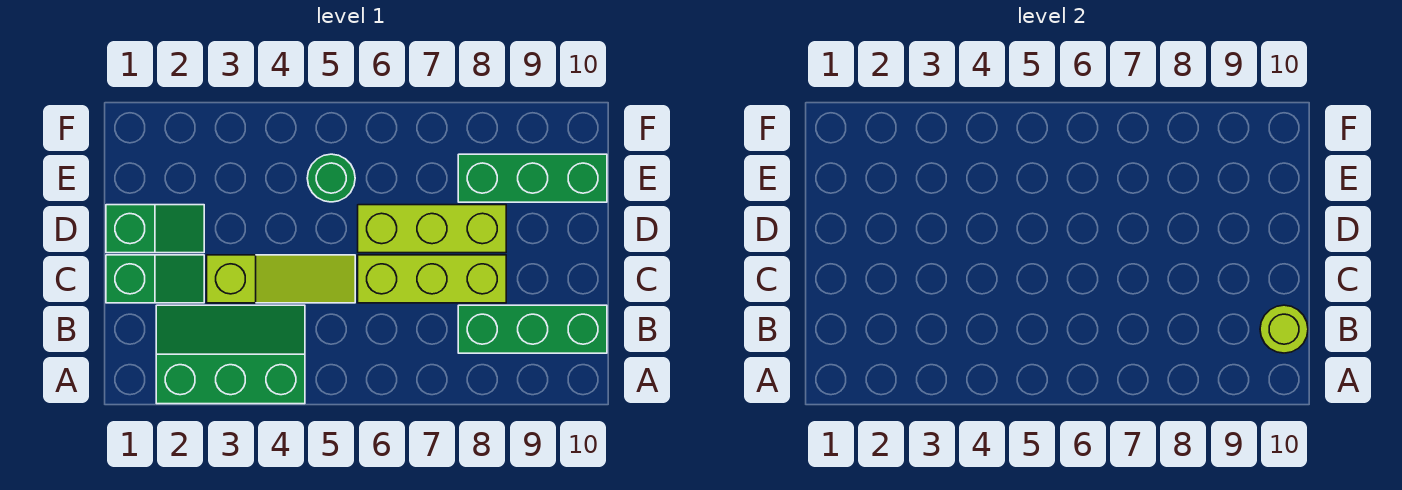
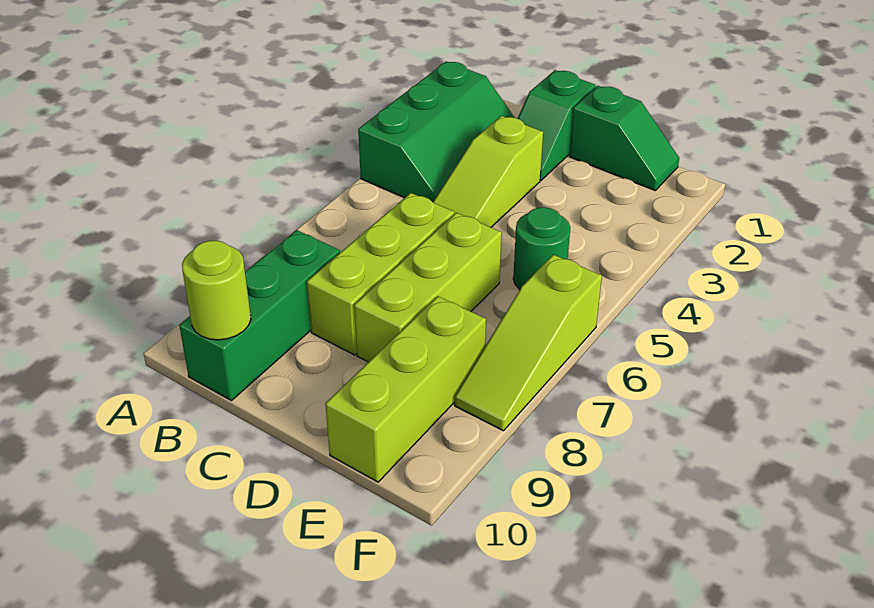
green slope D1:D2 level 1 top 1 -> green slope D1:E1 level 1 top D
green brick E8:E10 level 1 -> lime brick E8:E10 level 1
none -> lime slope F6:F8 level 1 top 6

